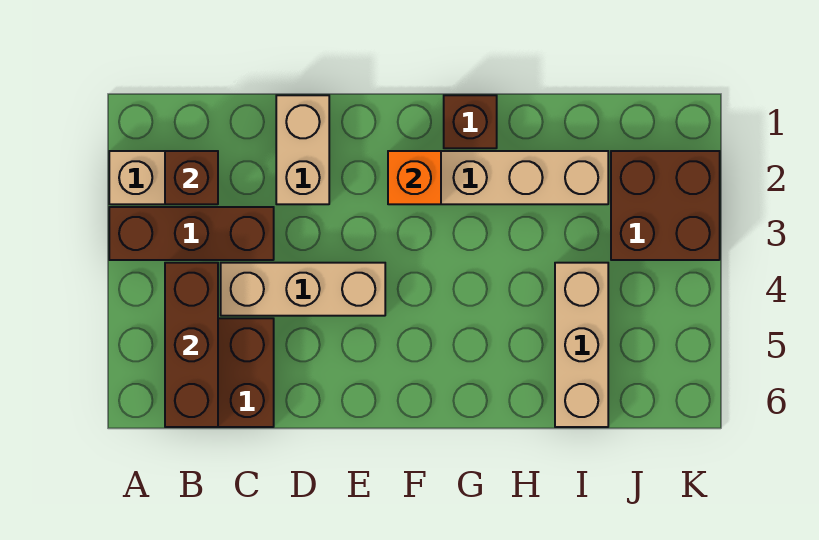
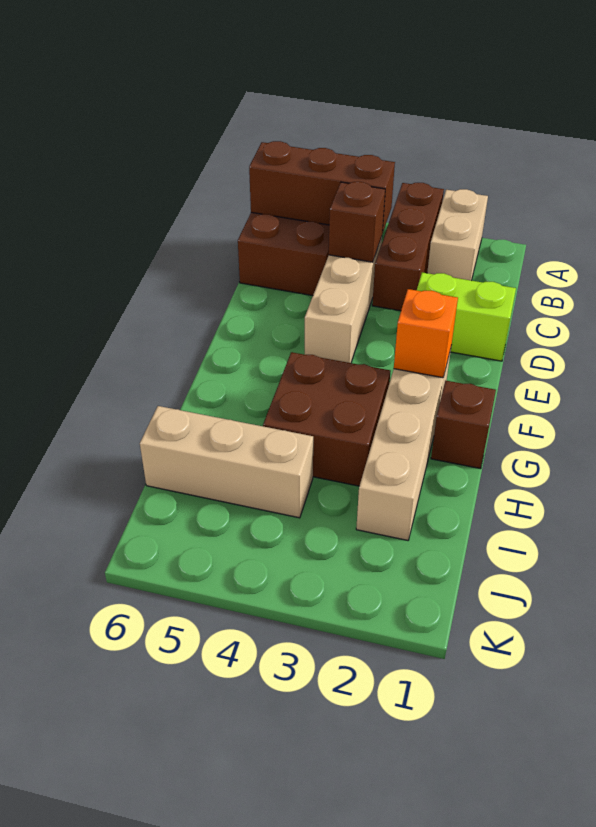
brown brick B2 level 2 -> brown brick C4 level 2
tan brick D1:D2 level 1 -> lime brick D1:D2 level 1
brown brick J2:K3 level 1 -> brown brick G3:H4 level 1

